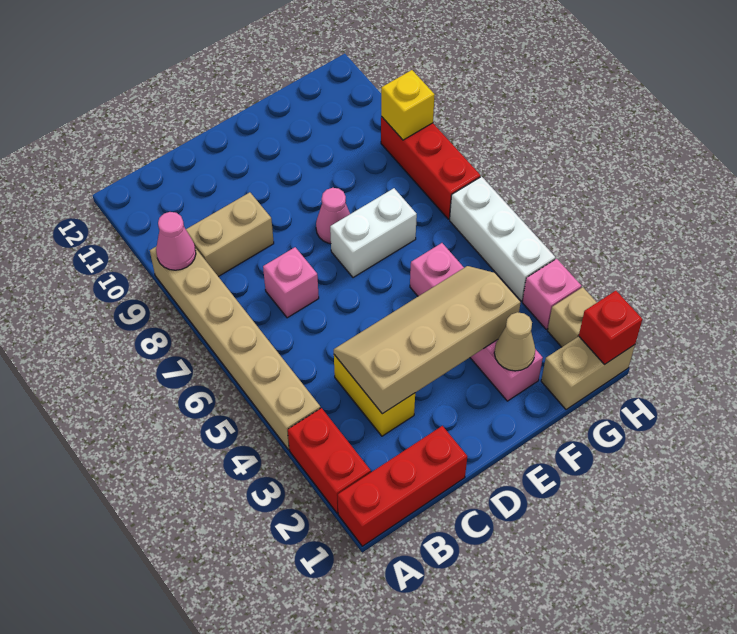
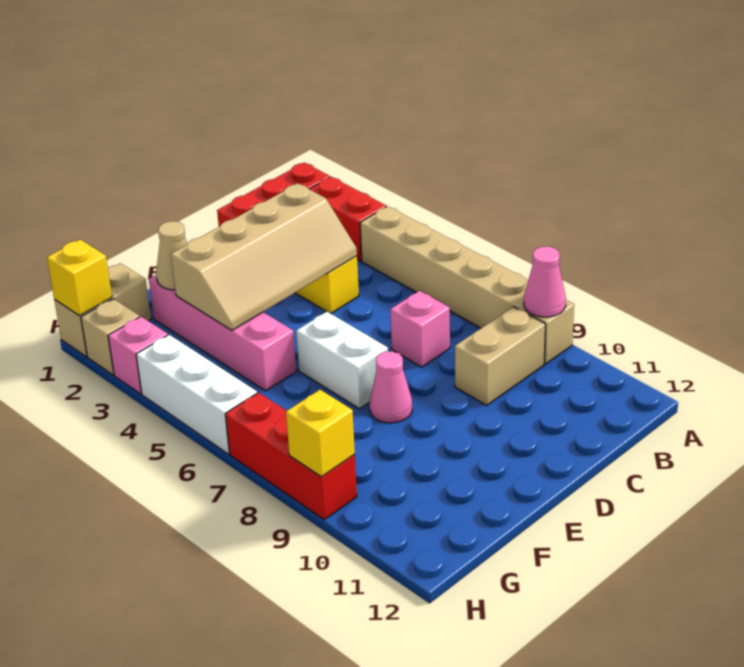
white brick E7:F7 level 1 -> white brick E6:E7 level 1
red brick H1 level 2 -> yellow brick H1 level 2

